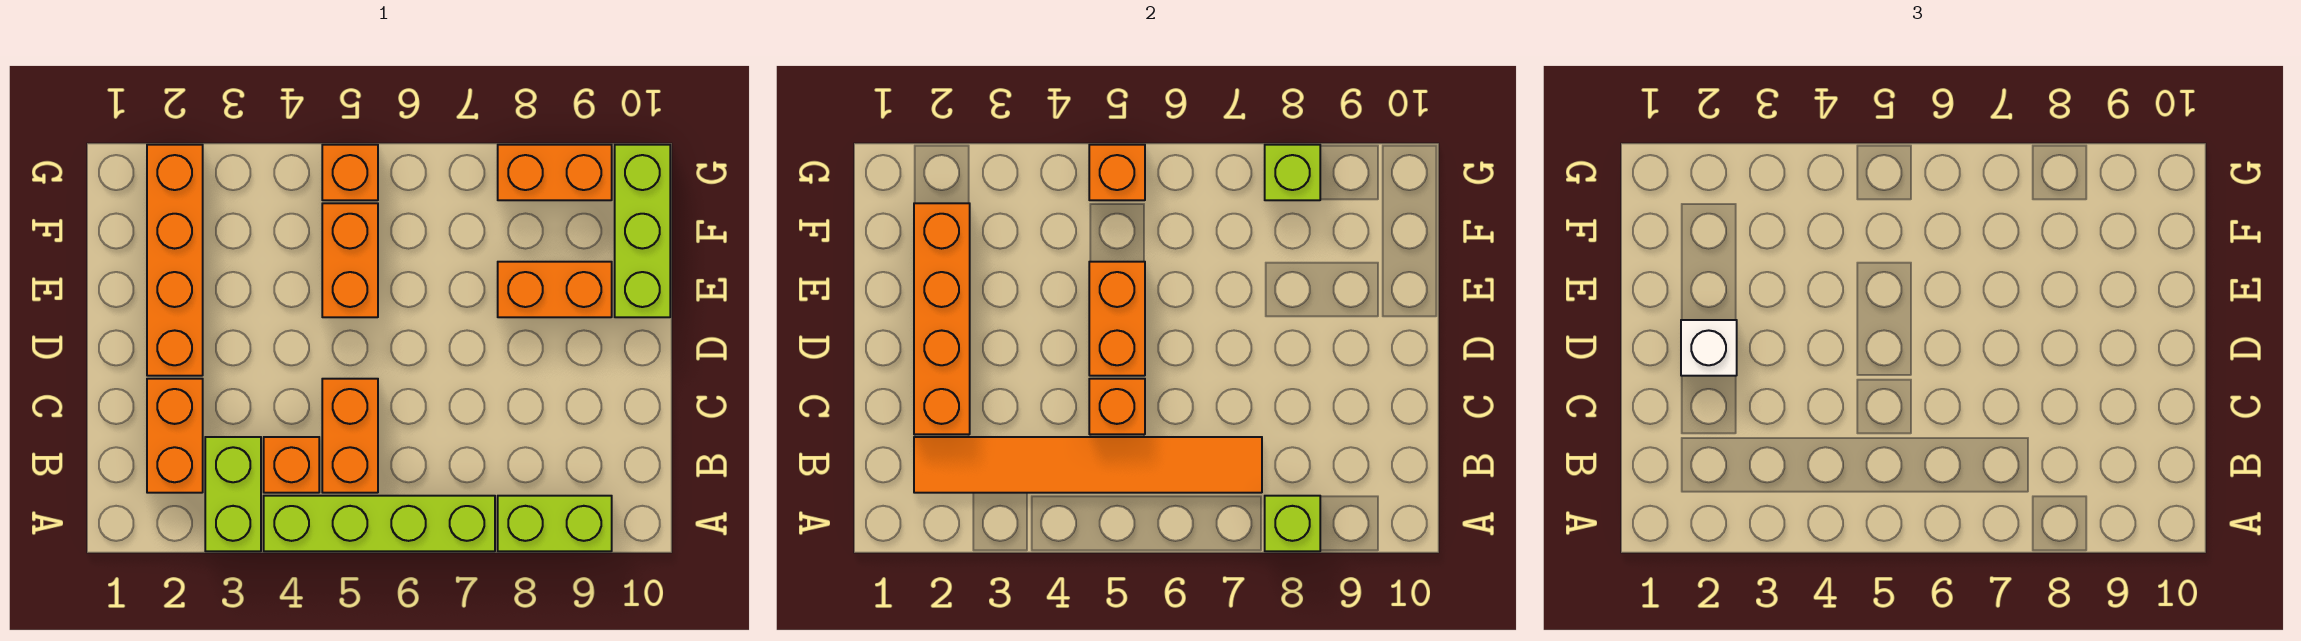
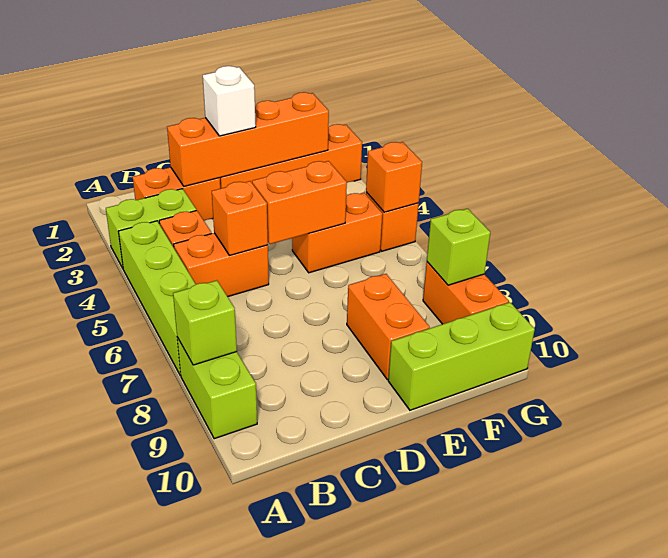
orange tile B2:B7 level 2 -> none

